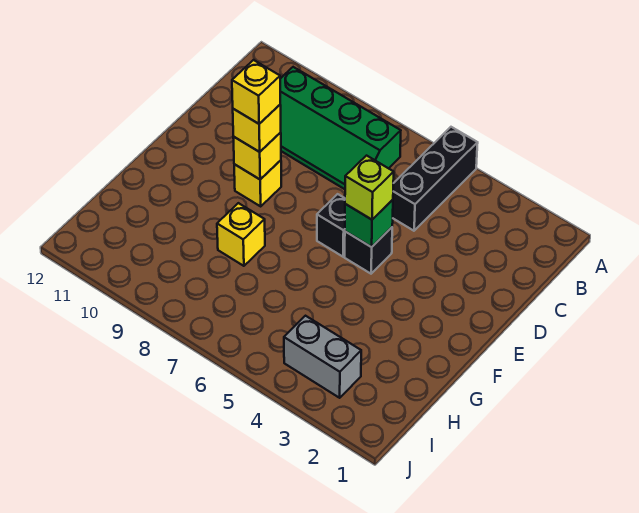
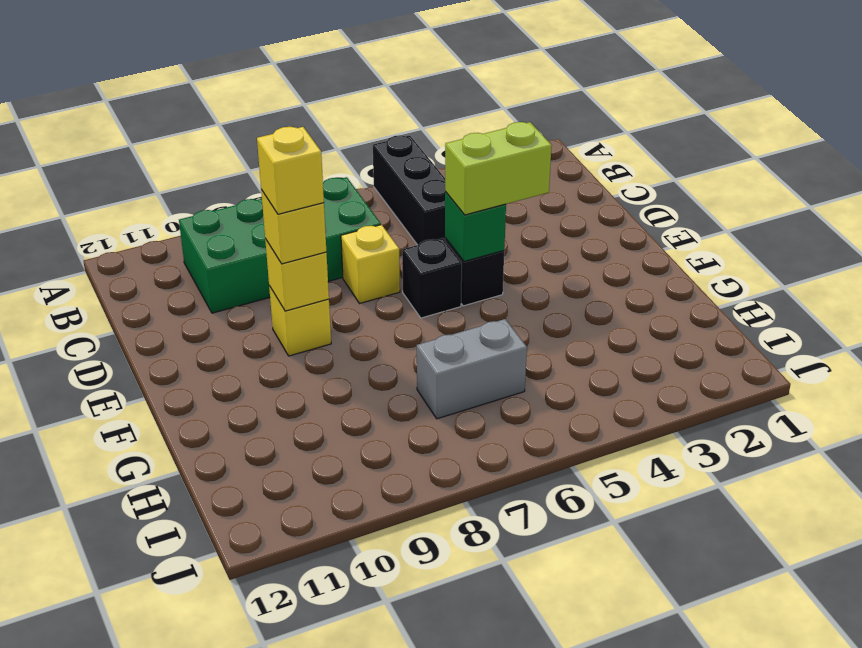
green slope B7:C10 level 1 top B -> green brick B7:C10 level 1
lime brick E5 level 3 -> lime brick E4:E5 level 3
yellow brick G8 level 1 -> yellow brick D7 level 1
grey brick I3:I4 level 1 -> grey brick H6:H7 level 1

